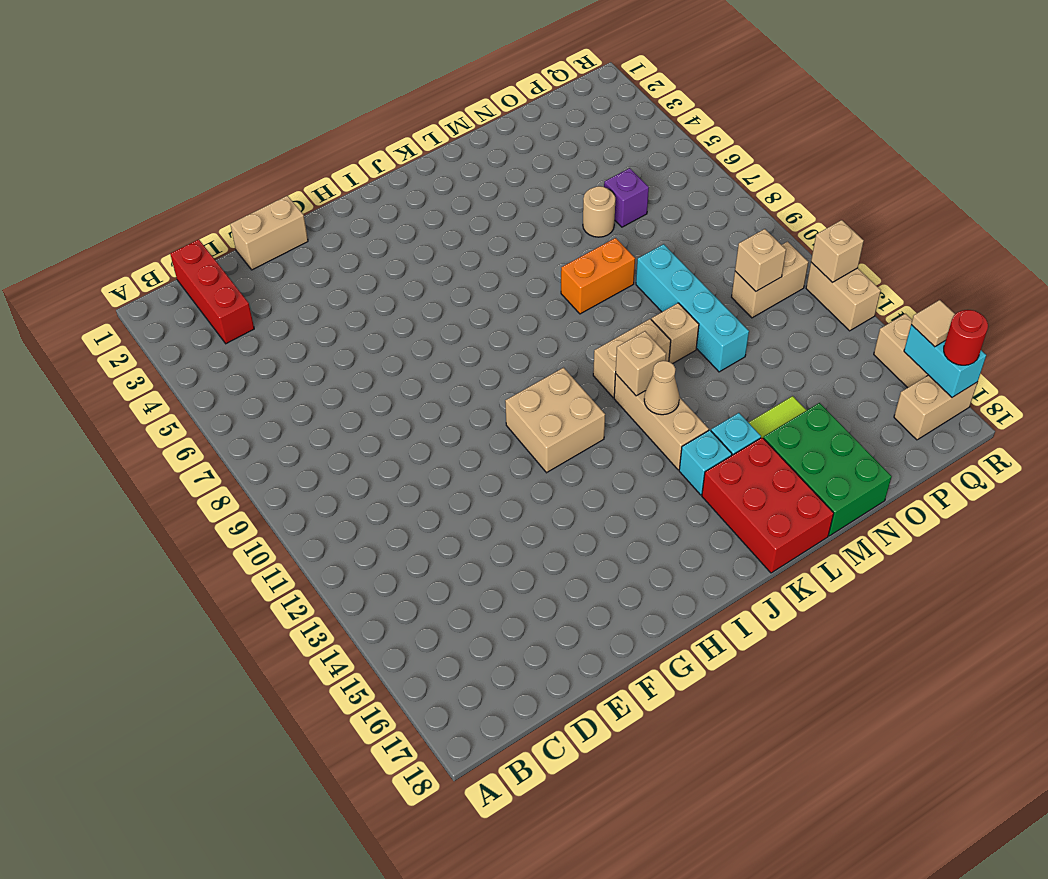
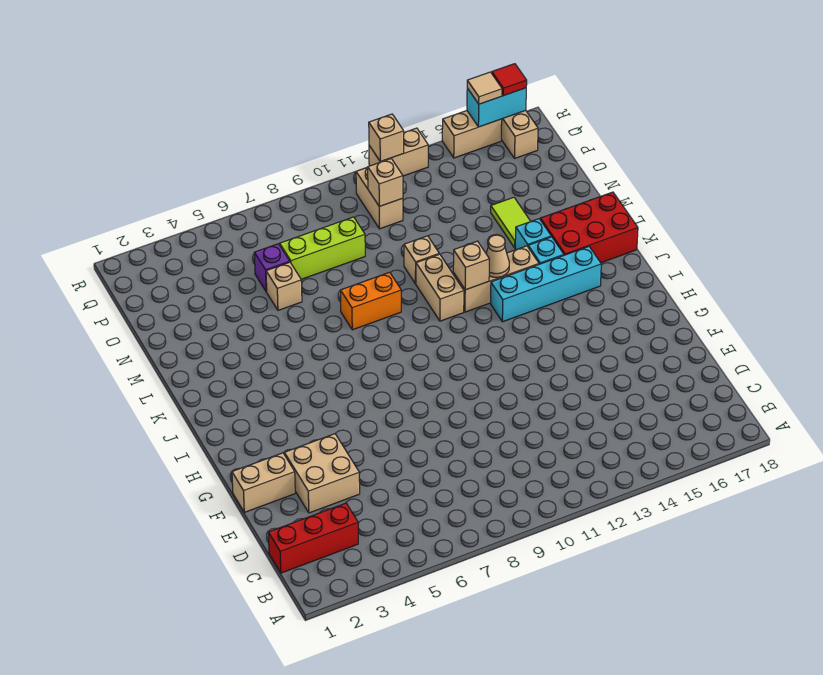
tan brick E1:F1 level 1 -> tan brick F1:F2 level 1
tan brick H11:I12 level 1 -> tan brick E3:F4 level 1
orange brick L8:M8 level 1 -> orange brick L8:L9 level 1
green brick M16:N18 level 1 -> none
tan round brick N6 level 1 -> tan brick N6 level 1
cyan brick N9:N12 level 1 -> cyan brick J13:J16 level 1
none -> lime brick O7:O9 level 1
red round brick R17 level 3 -> red tile R17 level 3

